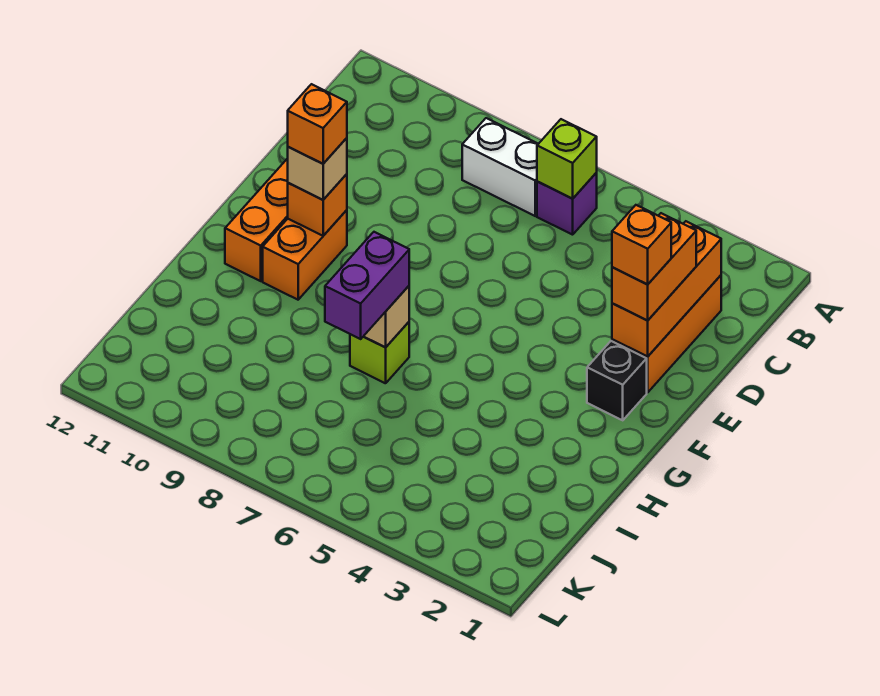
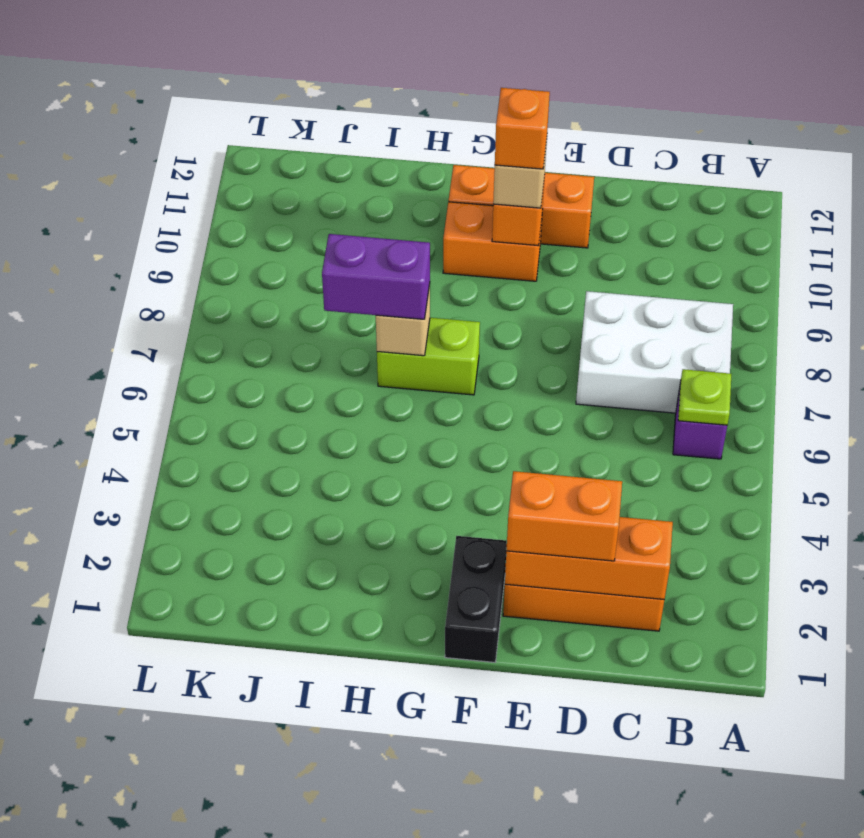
lime brick B6 level 2 -> lime plate B6 level 2
white brick B7:B8 level 1 -> white brick B7:D8 level 1
orange brick E2 level 4 -> none
black brick F2 level 1 -> black brick F1:F2 level 1
lime brick H7 level 1 -> lime brick G7:H7 level 1

